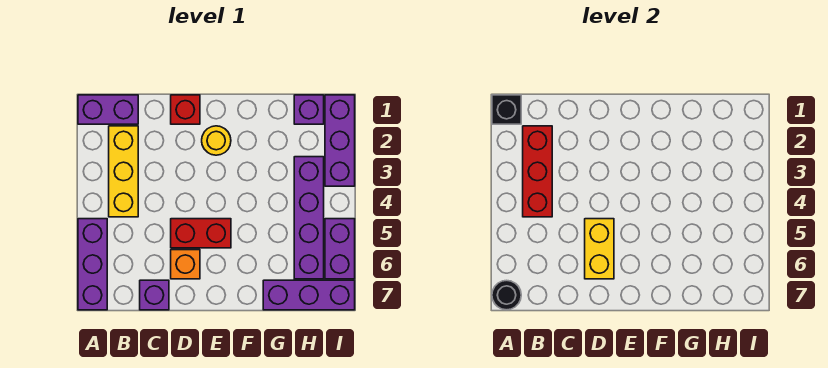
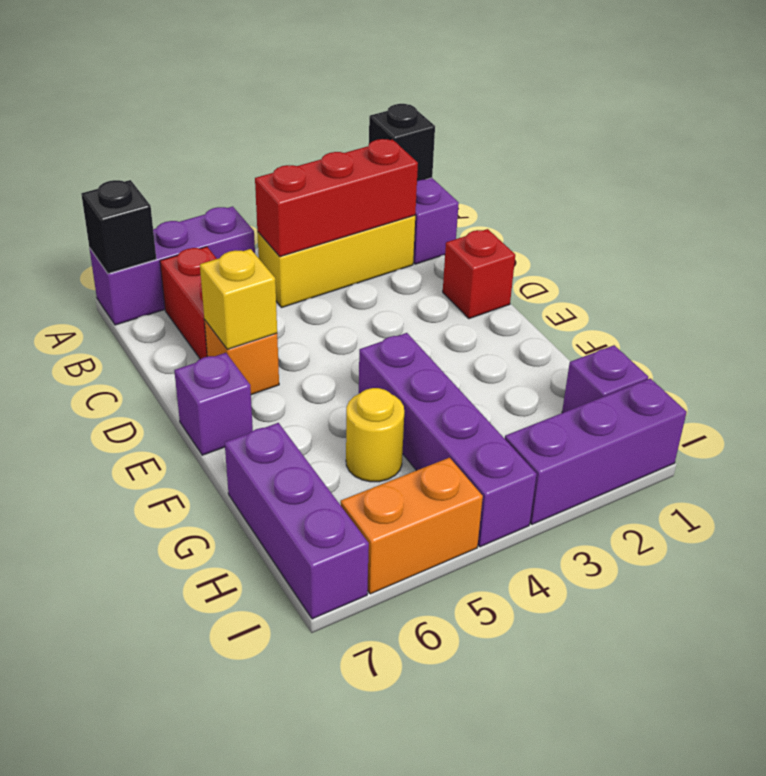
black round brick A7 level 2 -> black brick A7 level 2
purple brick C7 level 1 -> purple brick E7 level 1
red brick D5:E5 level 1 -> red brick B6:C6 level 1
yellow brick D5:D6 level 2 -> yellow brick D6 level 2
yellow round brick E2 level 1 -> yellow round brick G5 level 1
purple brick H3:H6 level 1 -> purple brick F4:I4 level 1
purple brick I5:I6 level 1 -> orange brick I5:I6 level 1

